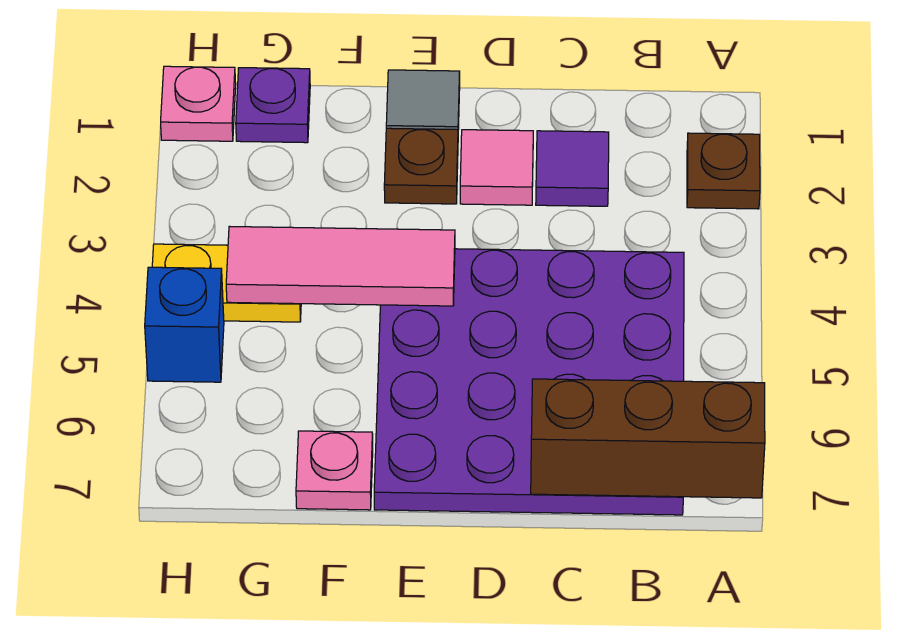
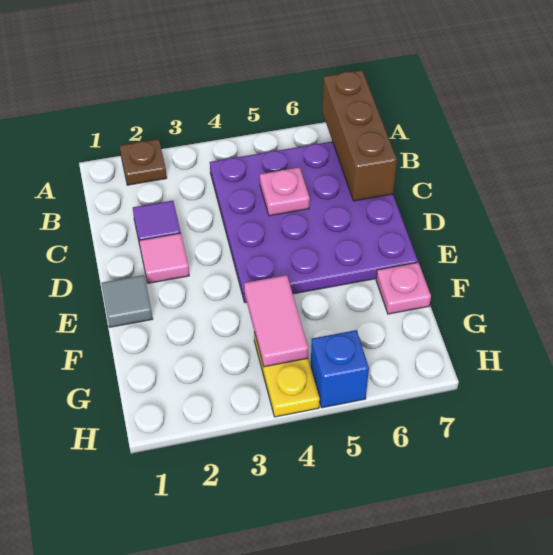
brown plate E2 level 1 -> none
pink tile E4:G4 level 2 -> pink tile F4:G4 level 2
purple plate G1 level 1 -> none
pink plate H1 level 1 -> pink plate C5 level 2

